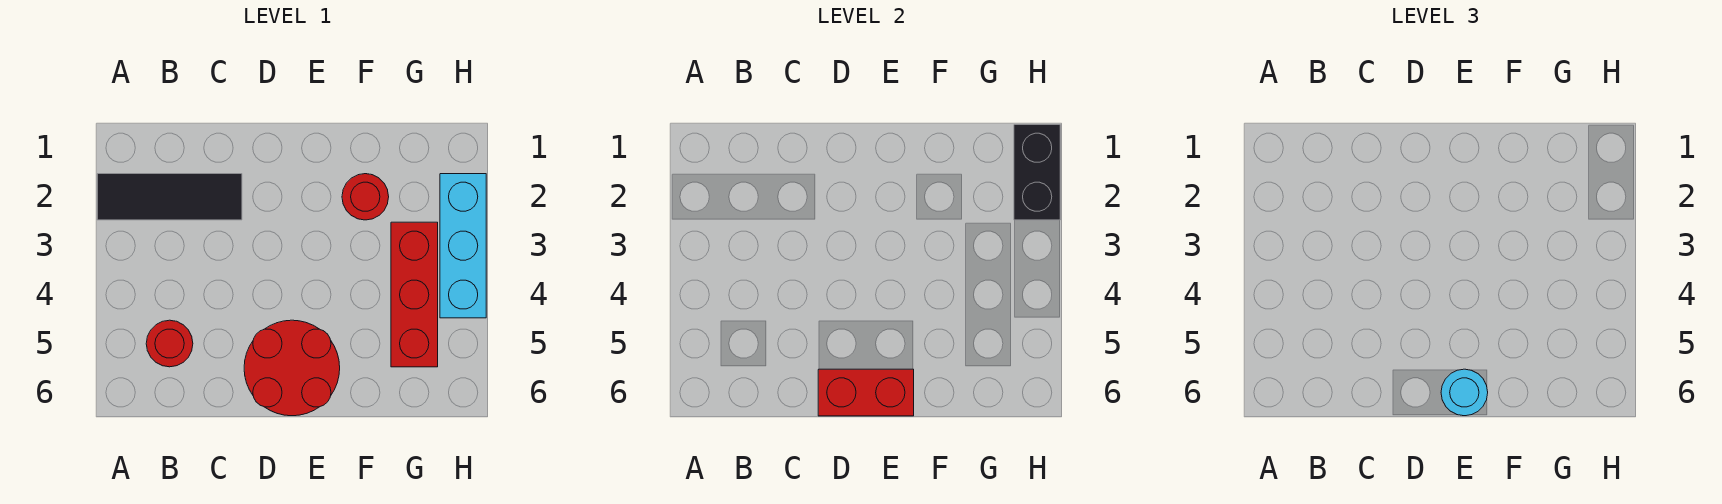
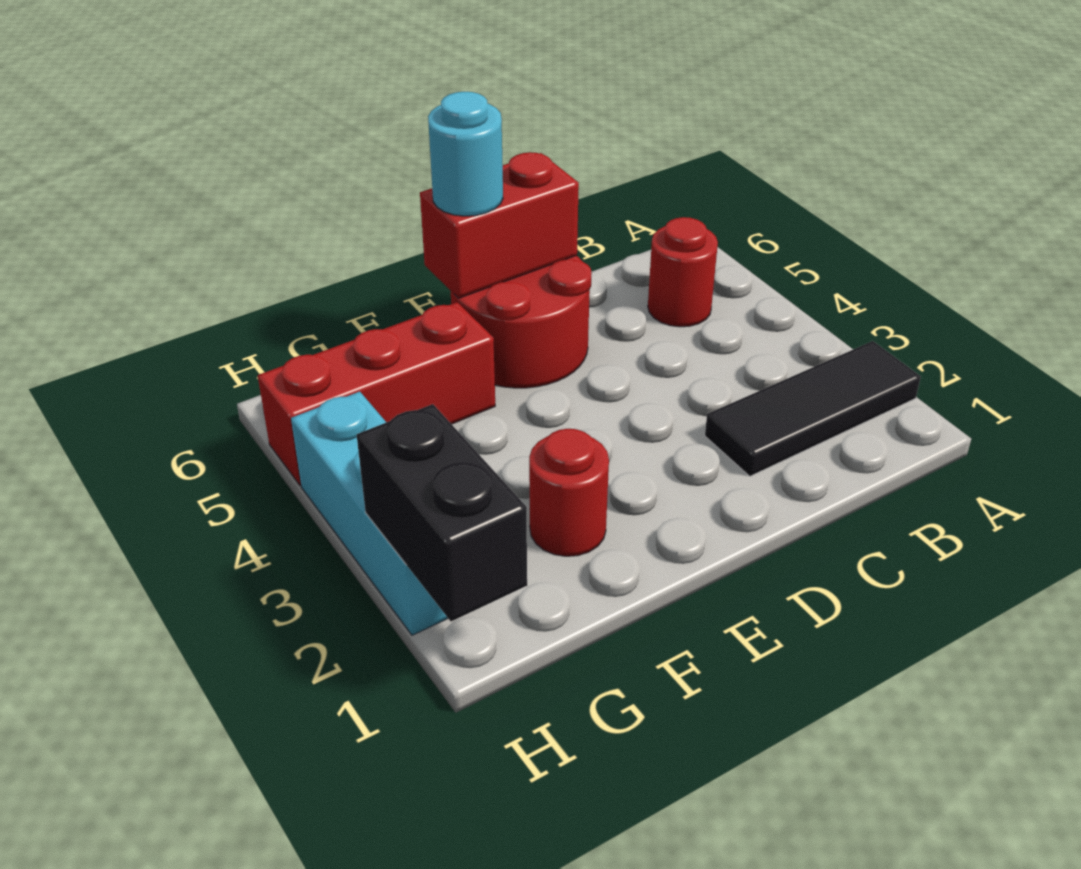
red brick G3:G5 level 1 -> red brick F5:H5 level 1

